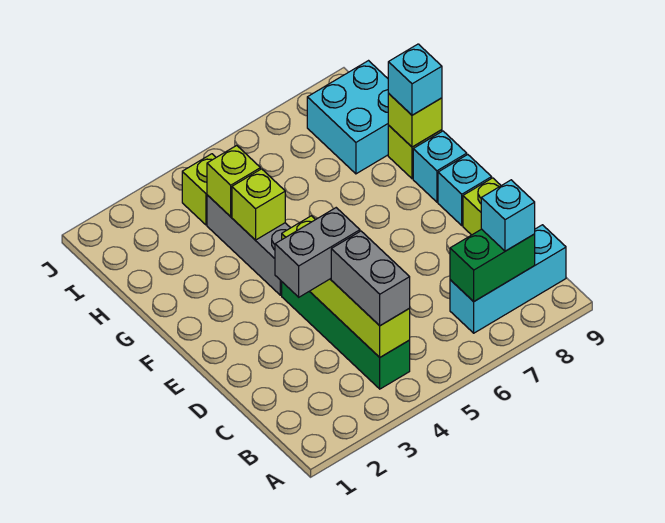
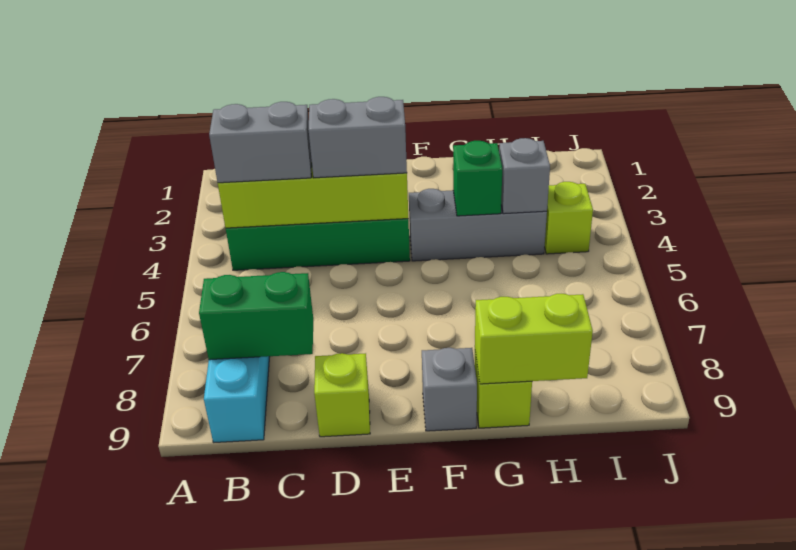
green brick B7:B8 level 2 -> green brick B8:C8 level 2
cyan brick B8 level 3 -> none
grey brick D3:D4 level 3 -> grey brick D4:E4 level 3
cyan brick E9 level 1 -> none
cyan brick F9 level 1 -> grey brick F9 level 1
lime brick G4 level 2 -> green brick G4 level 2
lime brick G9 level 2 -> lime brick G9:H9 level 2
cyan brick G9 level 3 -> none
lime brick H4 level 2 -> grey brick H4 level 2
cyan brick H8:I9 level 1 -> none

